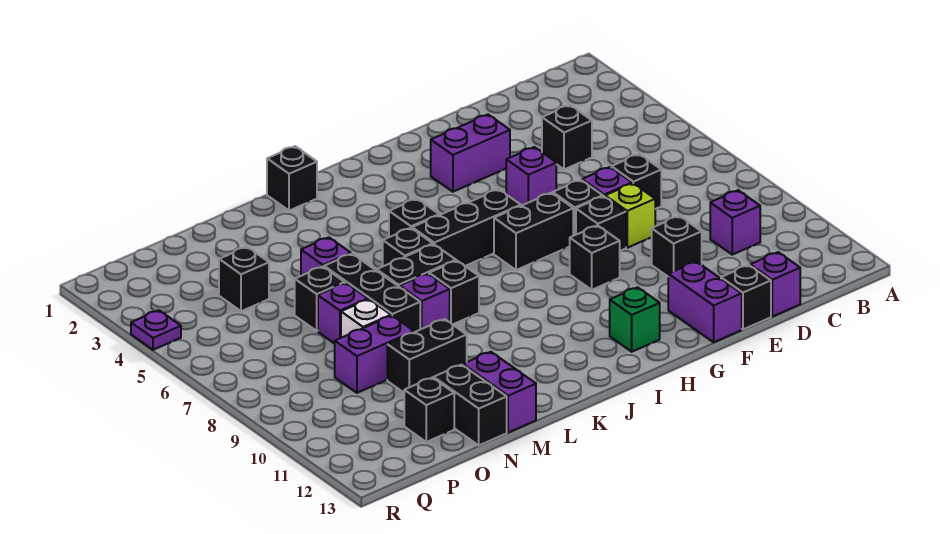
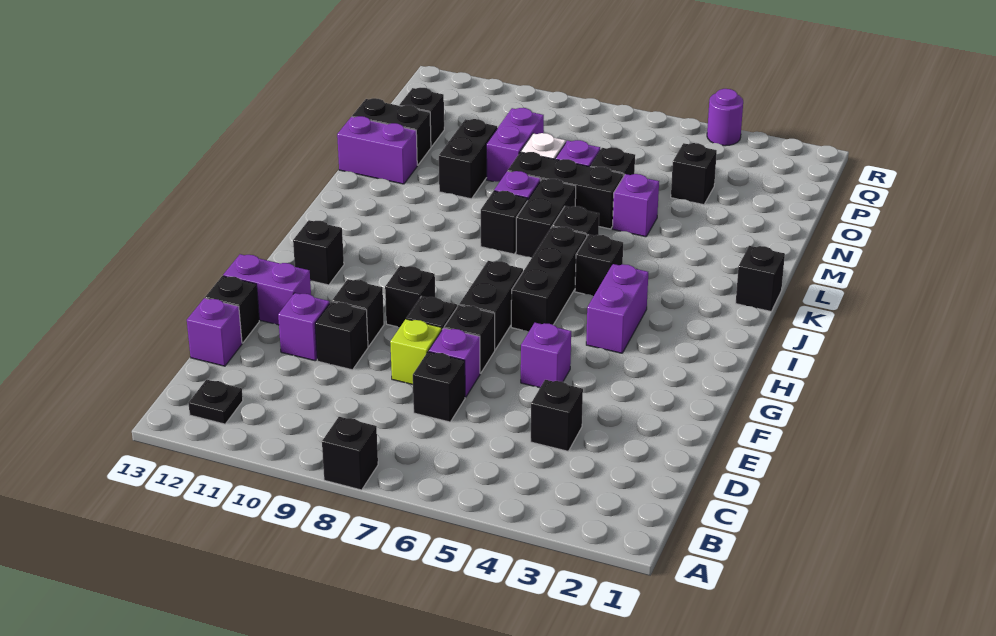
none -> black brick A8 level 1
none -> black plate B12 level 1
purple brick C10 level 1 -> purple brick E11 level 1
purple brick F3:G3 level 1 -> purple brick H4:I4 level 1
none -> black brick F10 level 1
green brick H12 level 1 -> black brick H12 level 1
purple plate R4 level 1 -> purple round brick R4 level 1

